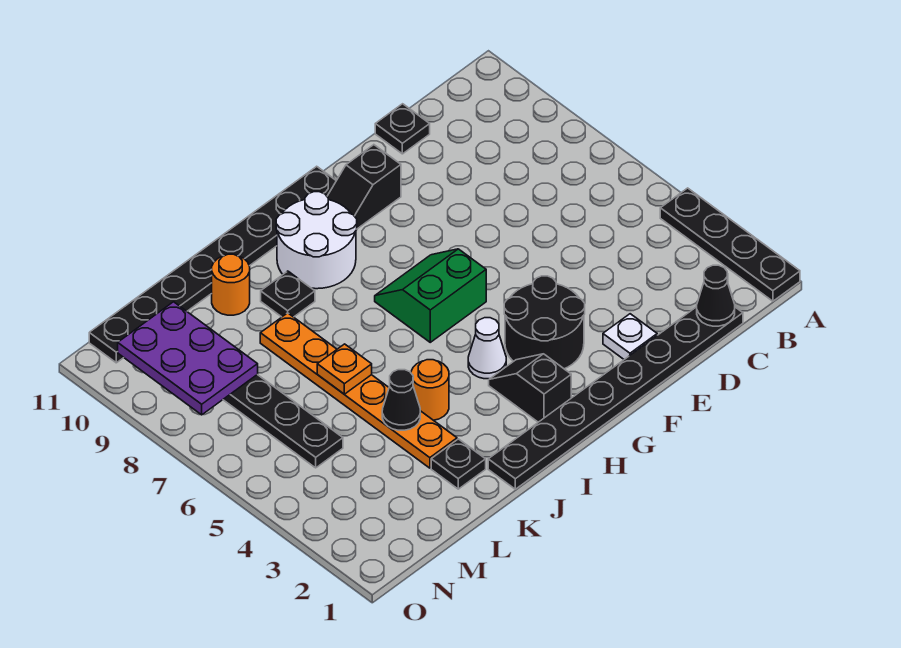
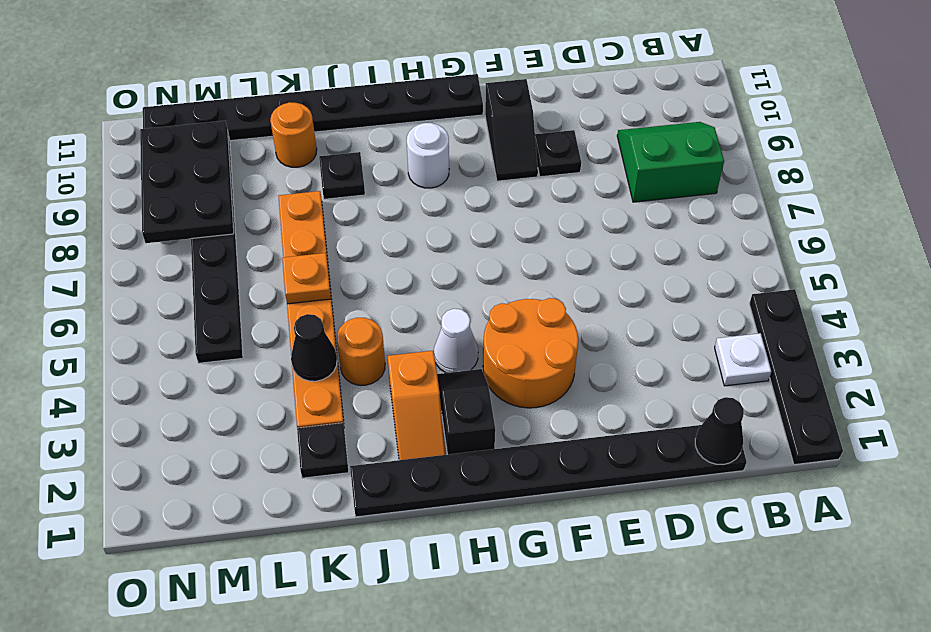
black plate D11 level 1 -> black plate E9 level 1
white plate E2 level 1 -> white plate B3 level 1
black round brick F3:G4 level 1 -> orange round brick F3:G4 level 1
black slope F10:G10 level 1 top F -> black slope F9:F10 level 1 top 10
green slope G6:H7 level 1 top 6 -> green slope B8:C9 level 1 top 8
white round brick H9:I10 level 1 -> white round brick H9 level 1
none -> orange slope I2:I3 level 1 top 3
purple plate M8:N10 level 2 -> black plate M8:N10 level 2

